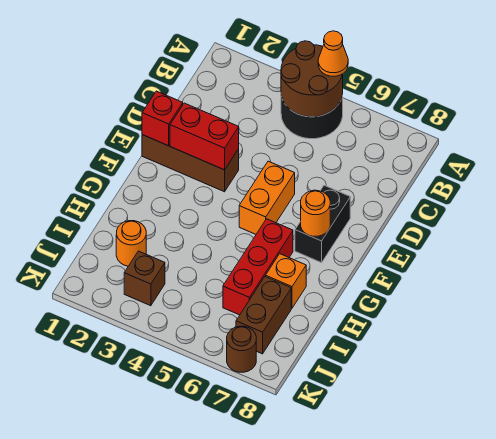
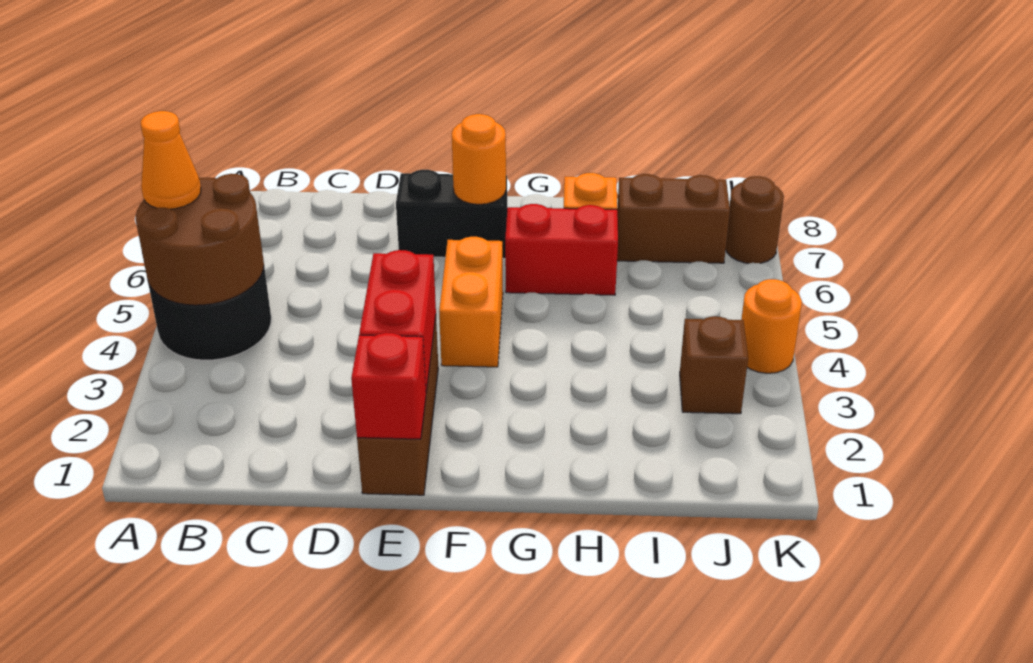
orange brick E5:F5 level 1 -> orange brick F4:F5 level 1
red brick G6:I6 level 1 -> red brick G6:H6 level 1
orange round brick I2 level 1 -> orange round brick K4 level 1

